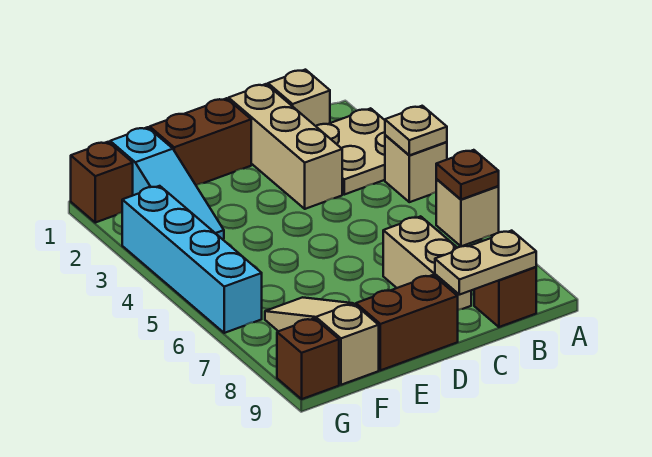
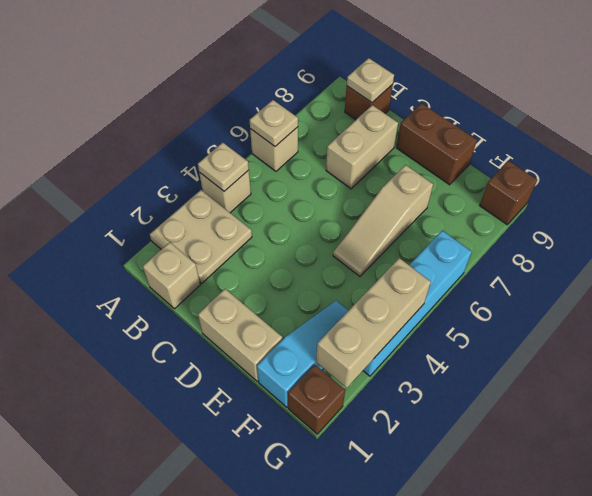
brown plate A6 level 2 -> tan plate A6 level 2
tan plate B9:C9 level 2 -> tan plate B9 level 2
tan brick C1:C3 level 1 -> tan brick G2:G4 level 2
brown brick D1:E1 level 1 -> tan brick D1:E1 level 1
tan slope F7:F9 level 1 top 9 -> tan slope E5:E7 level 1 top 7

